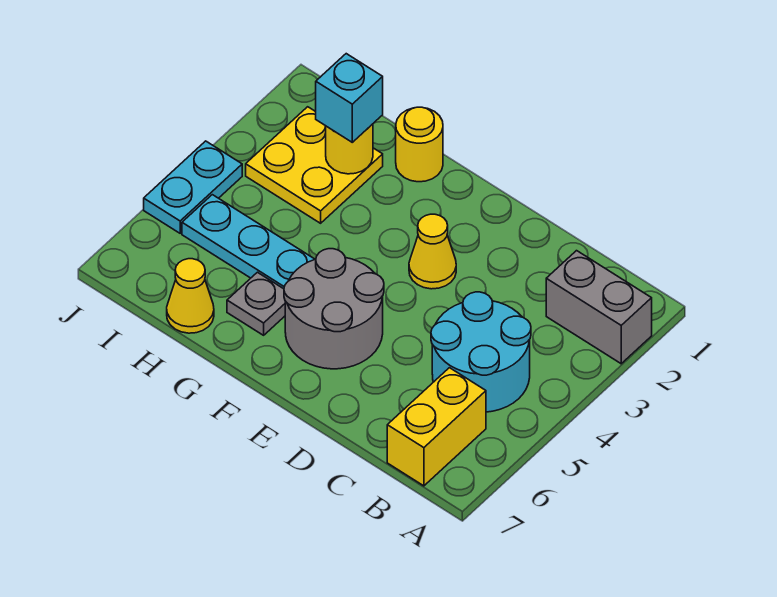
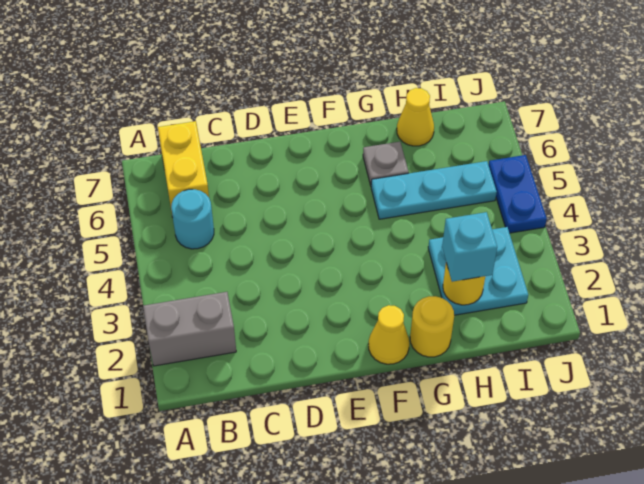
cyan round brick B4:C5 level 1 -> cyan round brick B5 level 1
yellow cone E3 level 1 -> yellow cone F1 level 1
grey round brick E5:F6 level 1 -> none
yellow plate H2:I3 level 1 -> cyan plate H2:I3 level 1
cyan plate J4:J5 level 1 -> blue plate J4:J5 level 1

